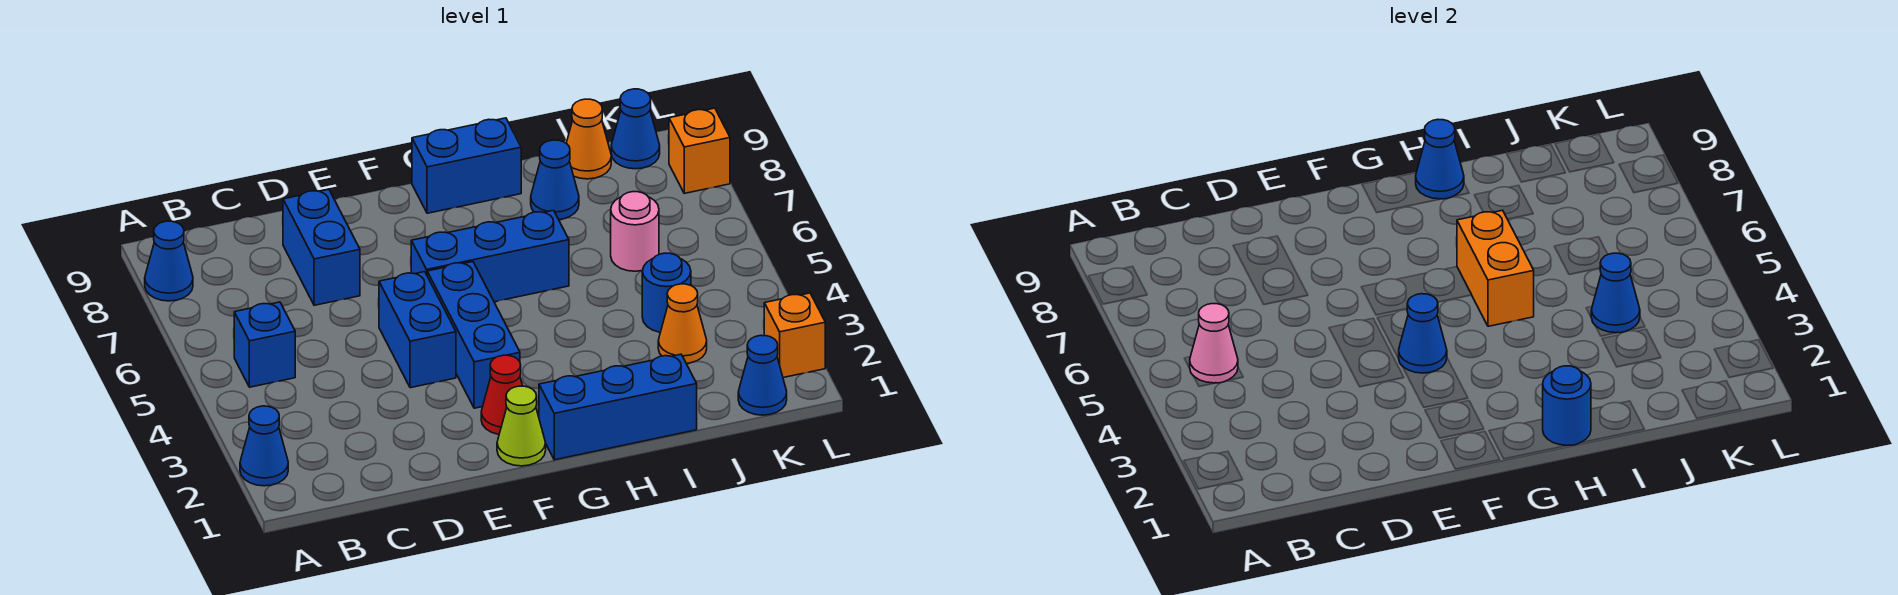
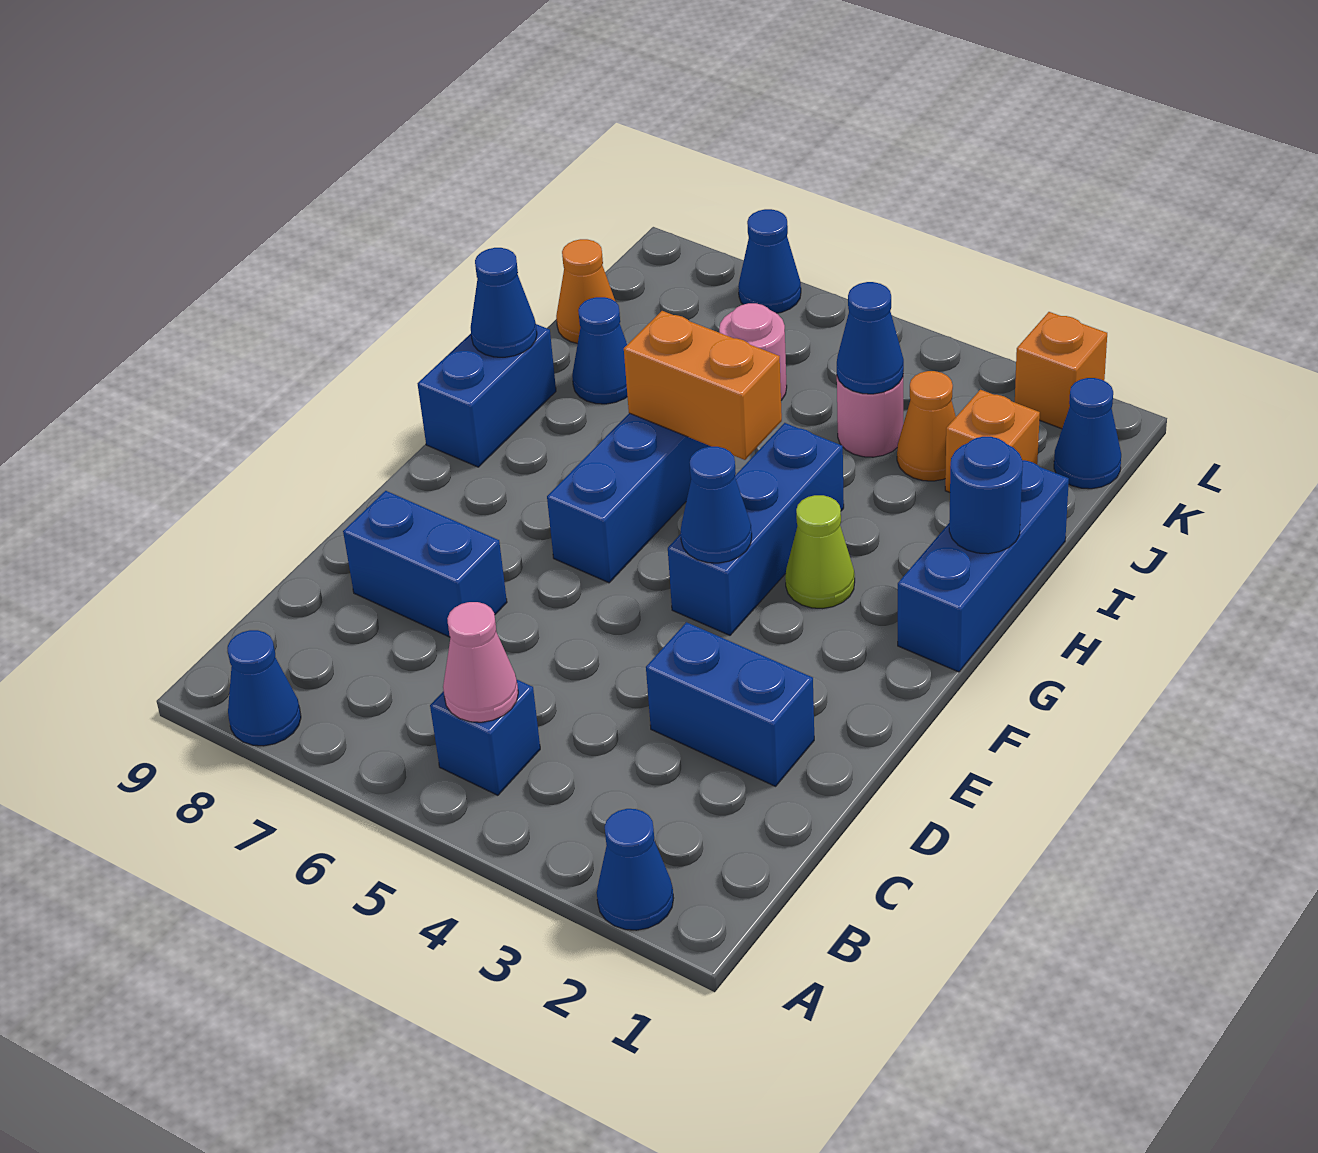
blue brick E4:E5 level 1 -> blue brick D2:D3 level 1
lime cone F1 level 1 -> lime cone G3 level 1
red cone F2 level 1 -> none
blue brick F3:F5 level 1 -> blue brick F4:H4 level 1
blue round brick J4 level 1 -> pink round brick J4 level 1
blue cone K9 level 1 -> blue cone L7 level 1
orange brick L8 level 1 -> orange brick J2 level 1

